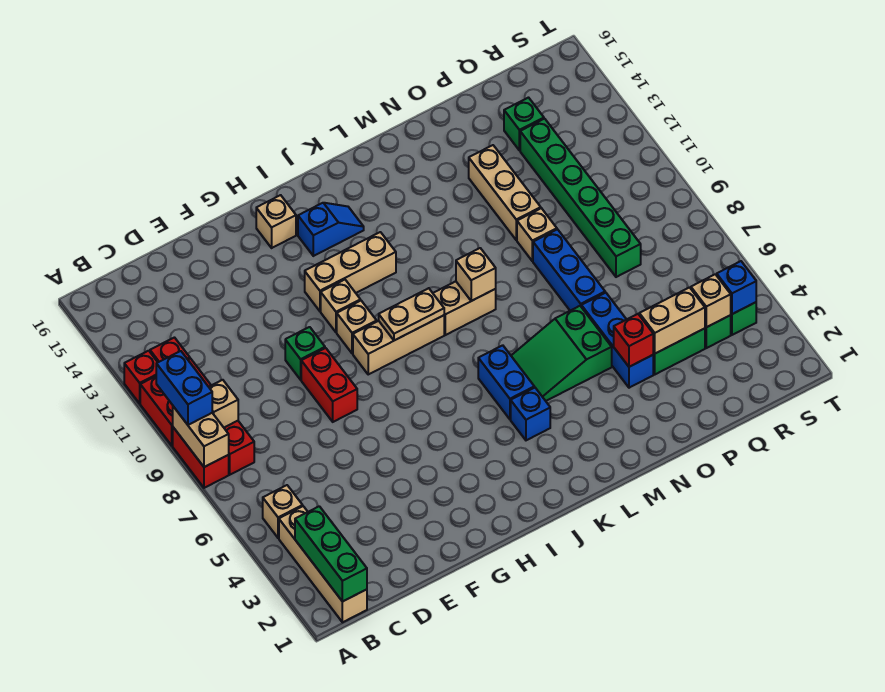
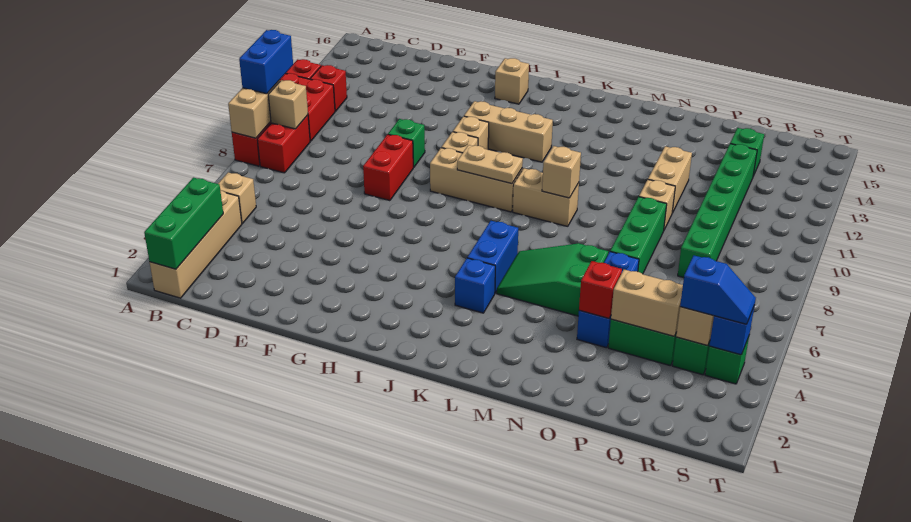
blue slope I14:J14 level 1 top I -> blue slope R4:S4 level 3 top R
blue brick O7:O9 level 1 -> green brick O7:O9 level 1
tan brick O11:O13 level 1 -> tan brick O11:O12 level 1

